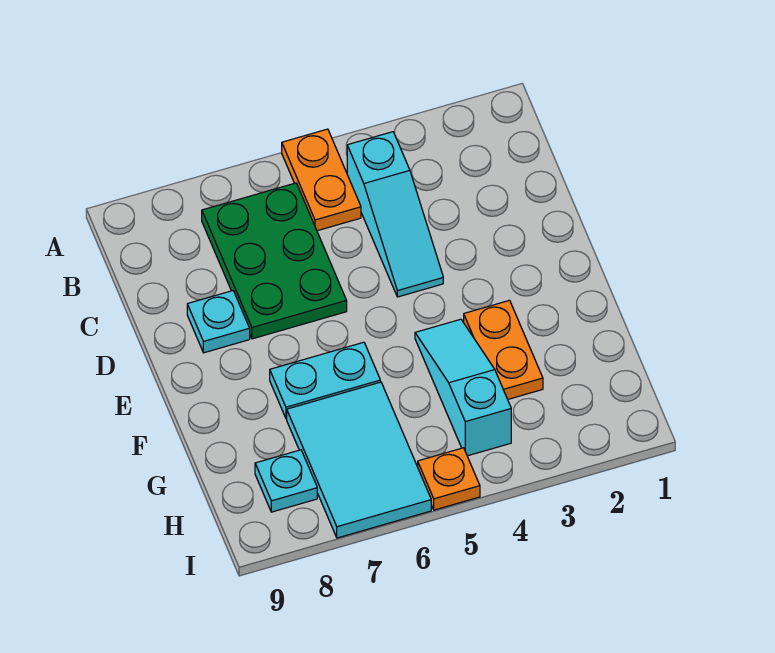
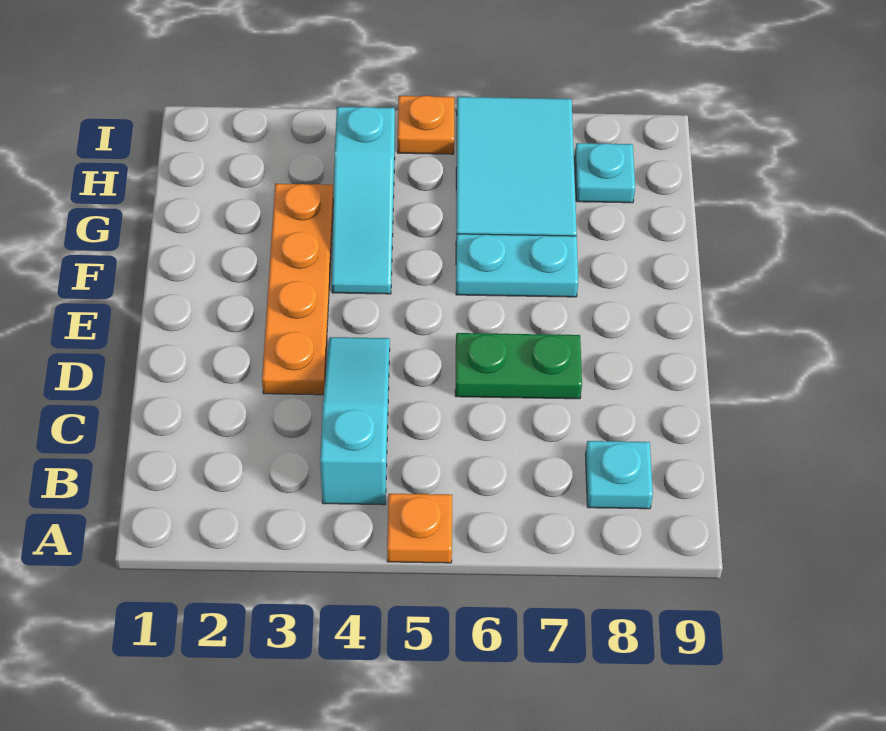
orange plate A5:B5 level 1 -> orange plate A5 level 1
green plate B6:D7 level 1 -> green plate D6:D7 level 1
cyan plate D8 level 1 -> cyan plate B8 level 1
orange plate F3:G3 level 1 -> orange plate D3:G3 level 1

